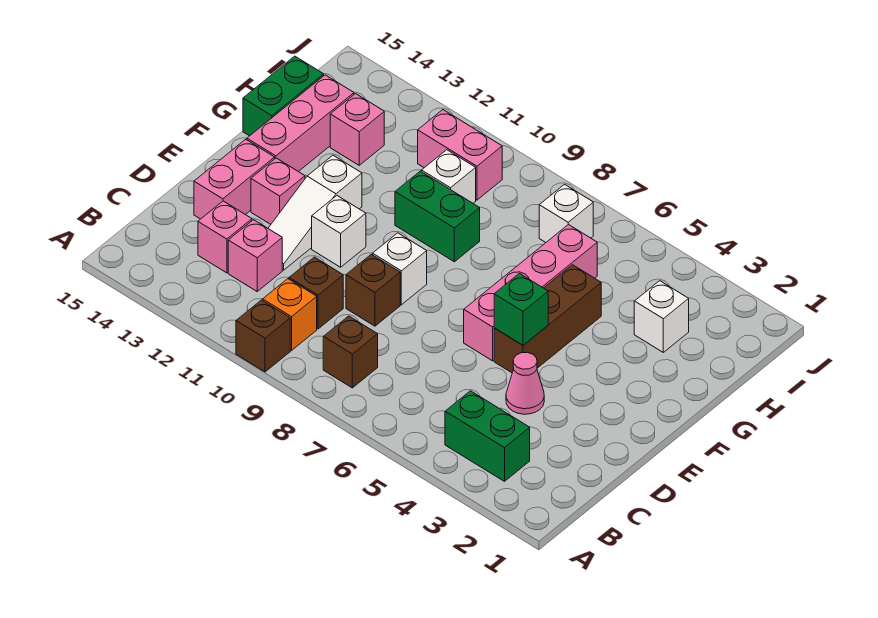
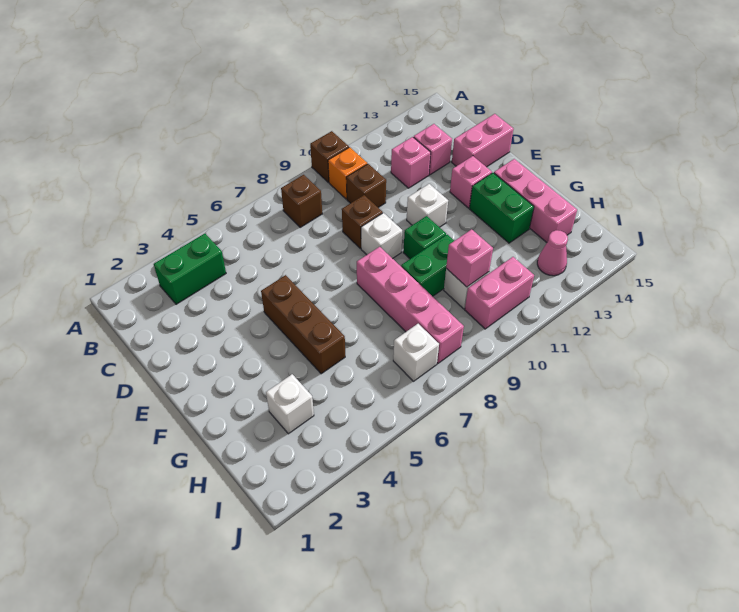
pink cone D4 level 1 -> pink cone I13 level 1
white slope D12:F12 level 1 top F -> none
pink brick D14:E14 level 1 -> pink brick D14:D15 level 1
green brick E5 level 2 -> green brick F10 level 1
pink brick E6:H6 level 1 -> pink brick F8:I8 level 1
green brick G15:H15 level 1 -> green brick F13:G13 level 1
pink brick H13 level 1 -> pink brick H10 level 2

